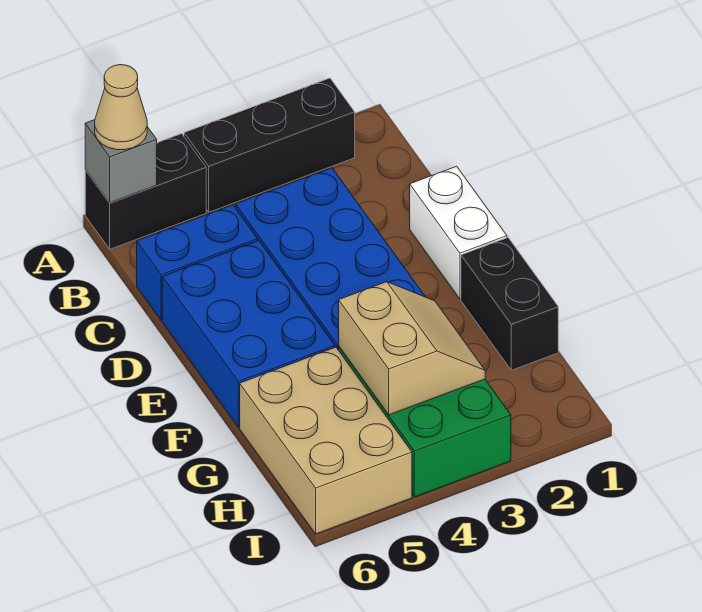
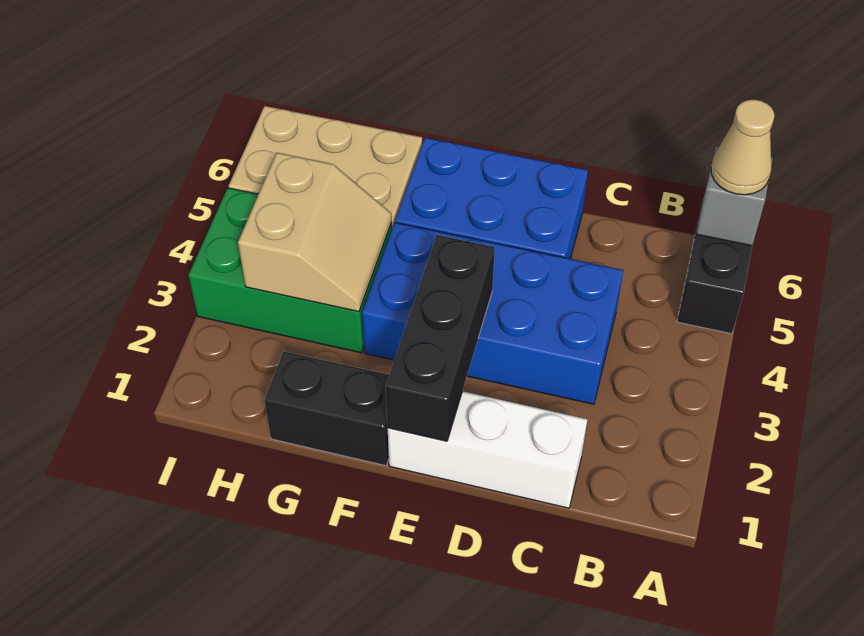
black brick A2:A4 level 1 -> black brick E1:E3 level 2
blue brick C5:C6 level 1 -> none
white brick D1:E1 level 1 -> white brick C1:E1 level 1
tan slope G3:H4 level 2 top 4 -> tan slope G3:H4 level 2 top H

